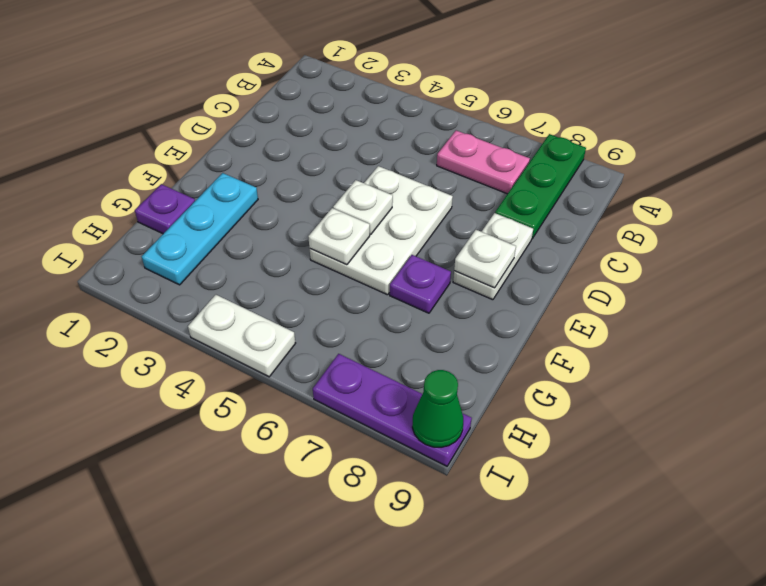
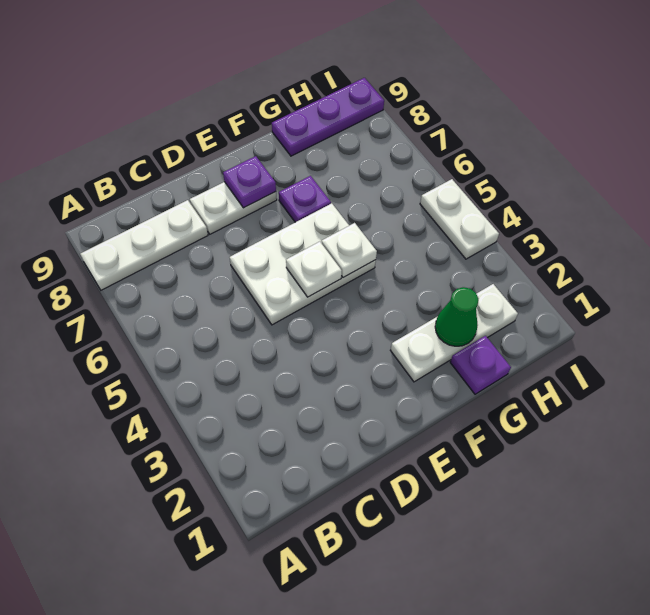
green plate A8:C8 level 1 -> white plate A8:C8 level 1
pink plate B6:B7 level 1 -> none
white plate E8 level 2 -> purple plate E8 level 2
cyan plate F2:H2 level 1 -> white plate F2:H2 level 1
purple plate I7:I9 level 1 -> purple plate G9:I9 level 1
green cone I9 level 2 -> green cone G2 level 2

